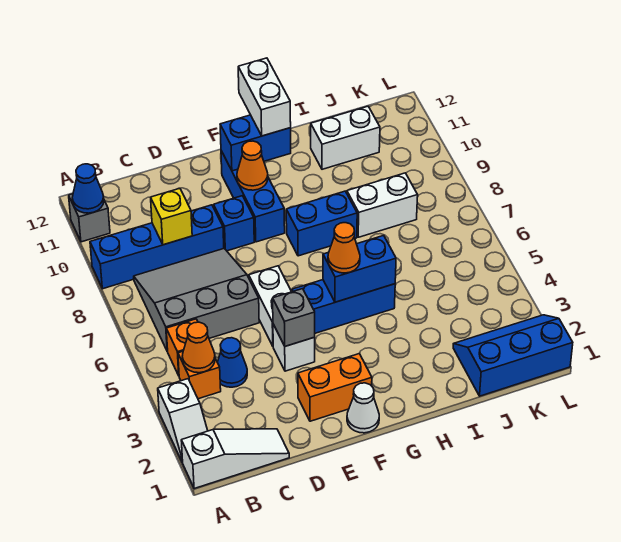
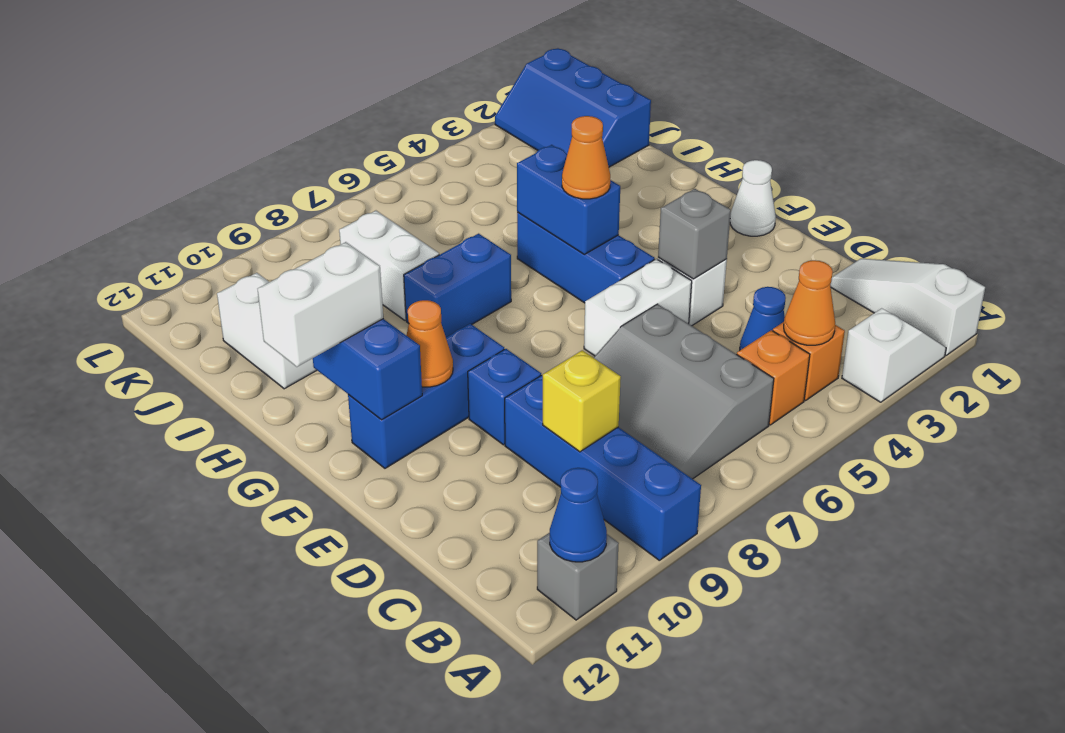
orange brick E2:F2 level 1 -> none
blue brick G8:H8 level 1 -> blue brick H7:H8 level 1

